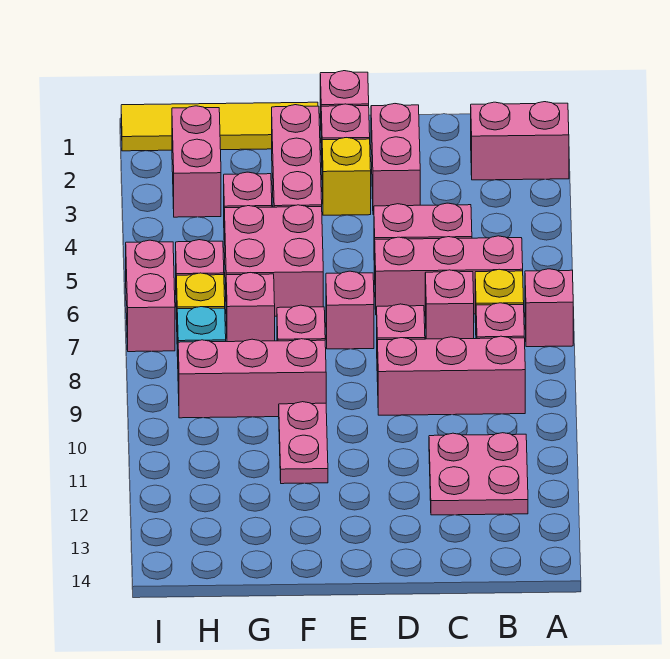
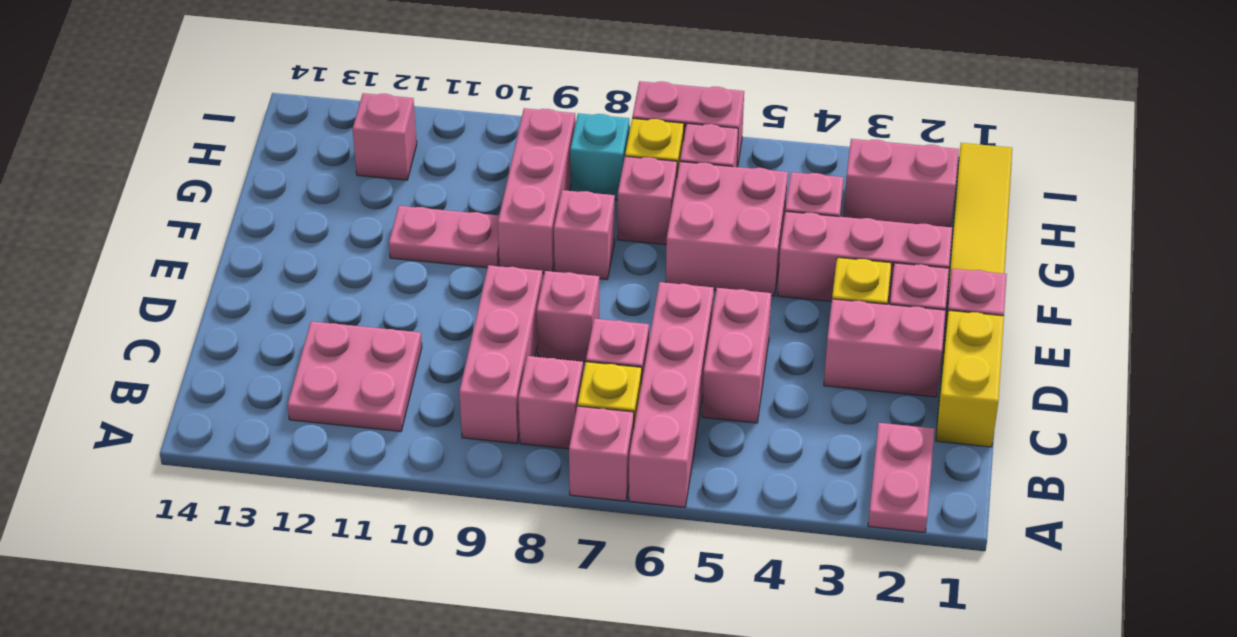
pink brick A2:B2 level 1 -> pink plate A2:B2 level 1
pink brick B6:D6 level 1 -> pink brick A6:D6 level 1
none -> yellow brick C1:D1 level 1
pink brick E7 level 1 -> pink brick H12 level 1

